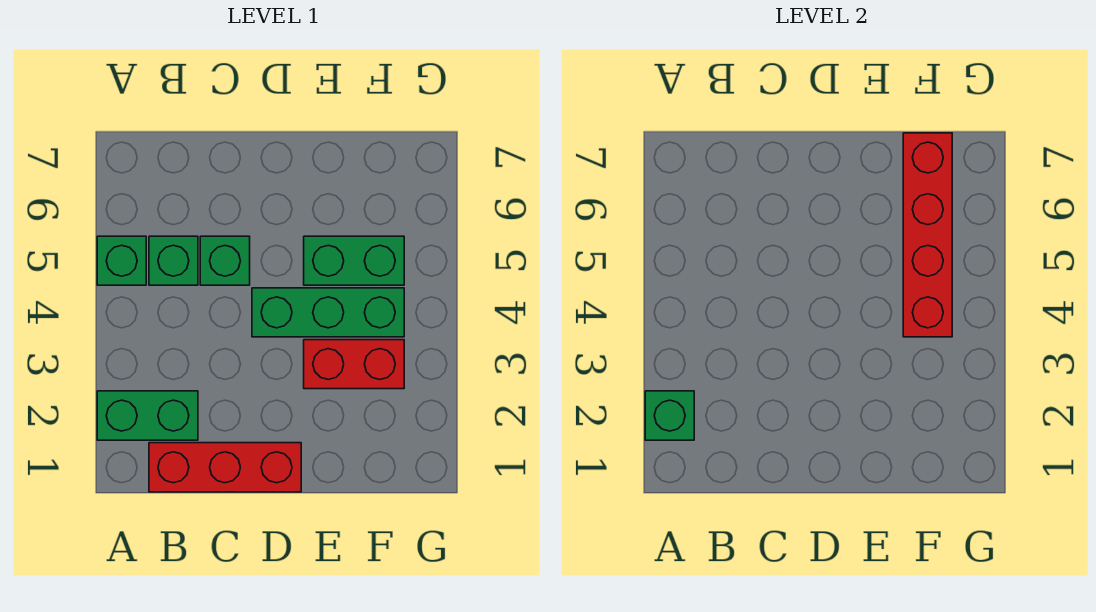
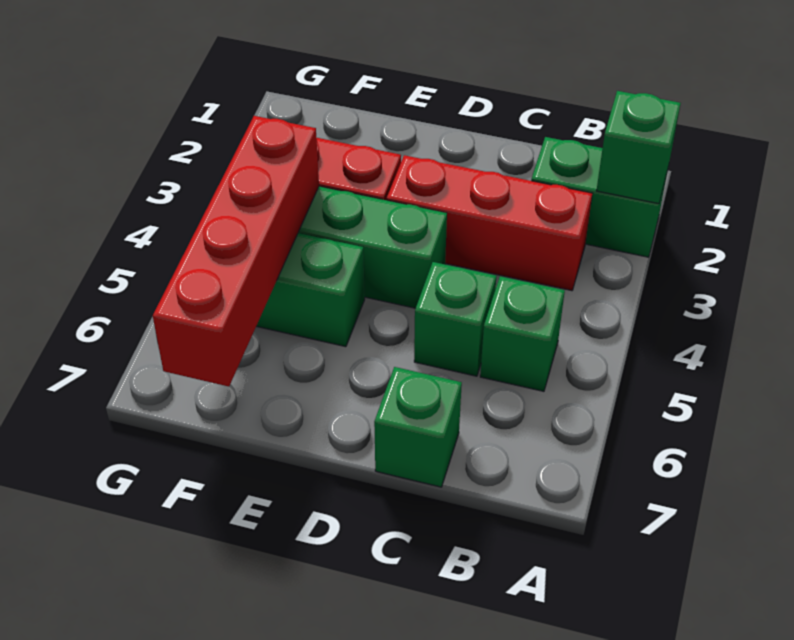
green brick A5 level 1 -> green brick C7 level 1
red brick B1:D1 level 1 -> red brick B3:D3 level 1

